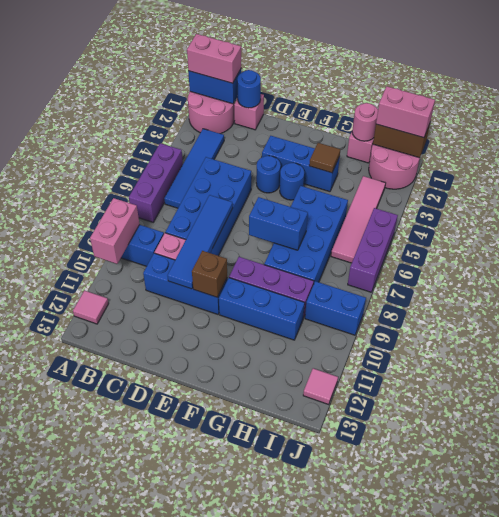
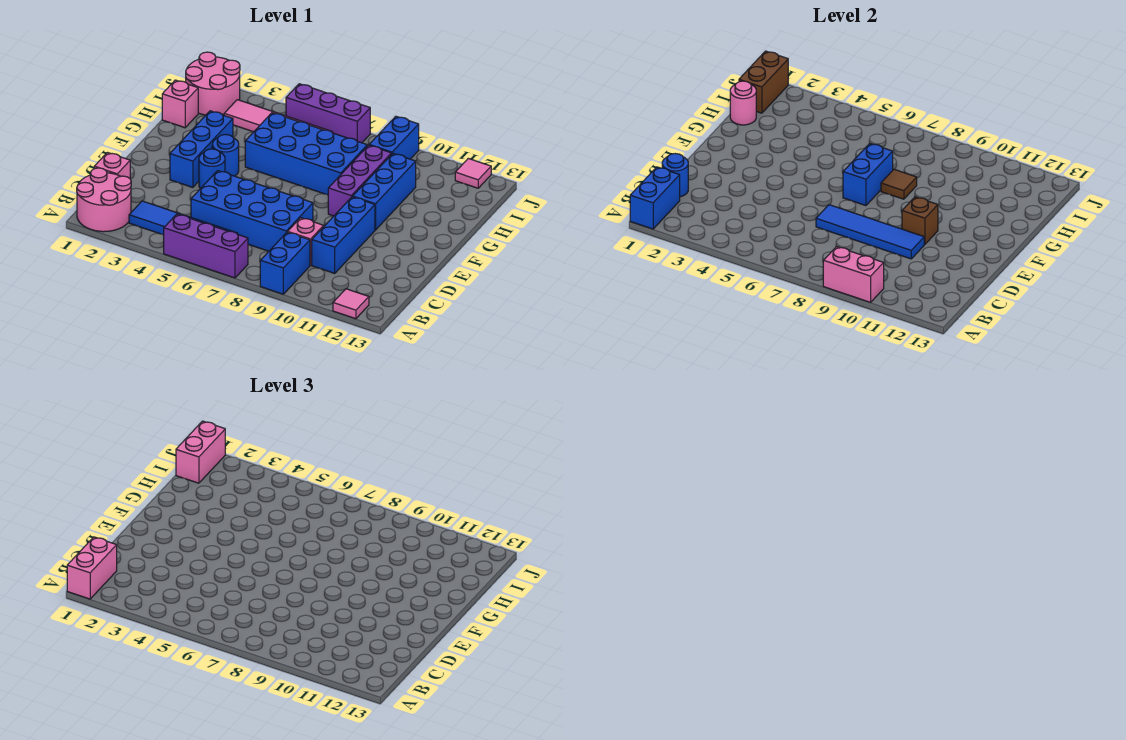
brown tile G3 level 2 -> brown tile G8 level 2

